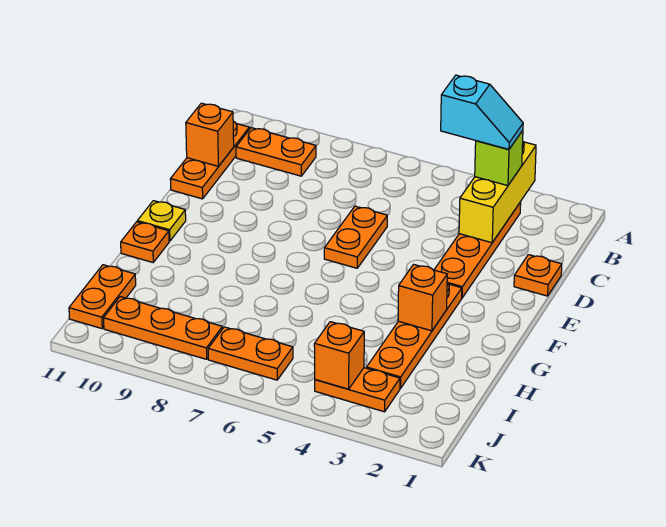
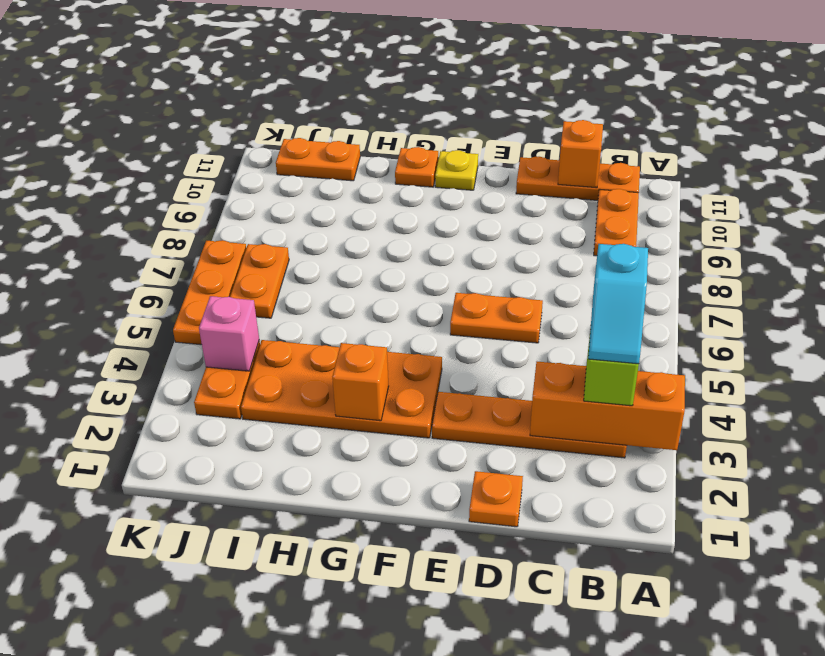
yellow brick A3:C3 level 2 -> orange brick A3:C3 level 2
orange plate F3:I3 level 1 -> orange plate F3:I4 level 1
orange brick J4 level 2 -> pink brick J4 level 2
orange plate J8:J10 level 1 -> orange plate K5:K7 level 1

